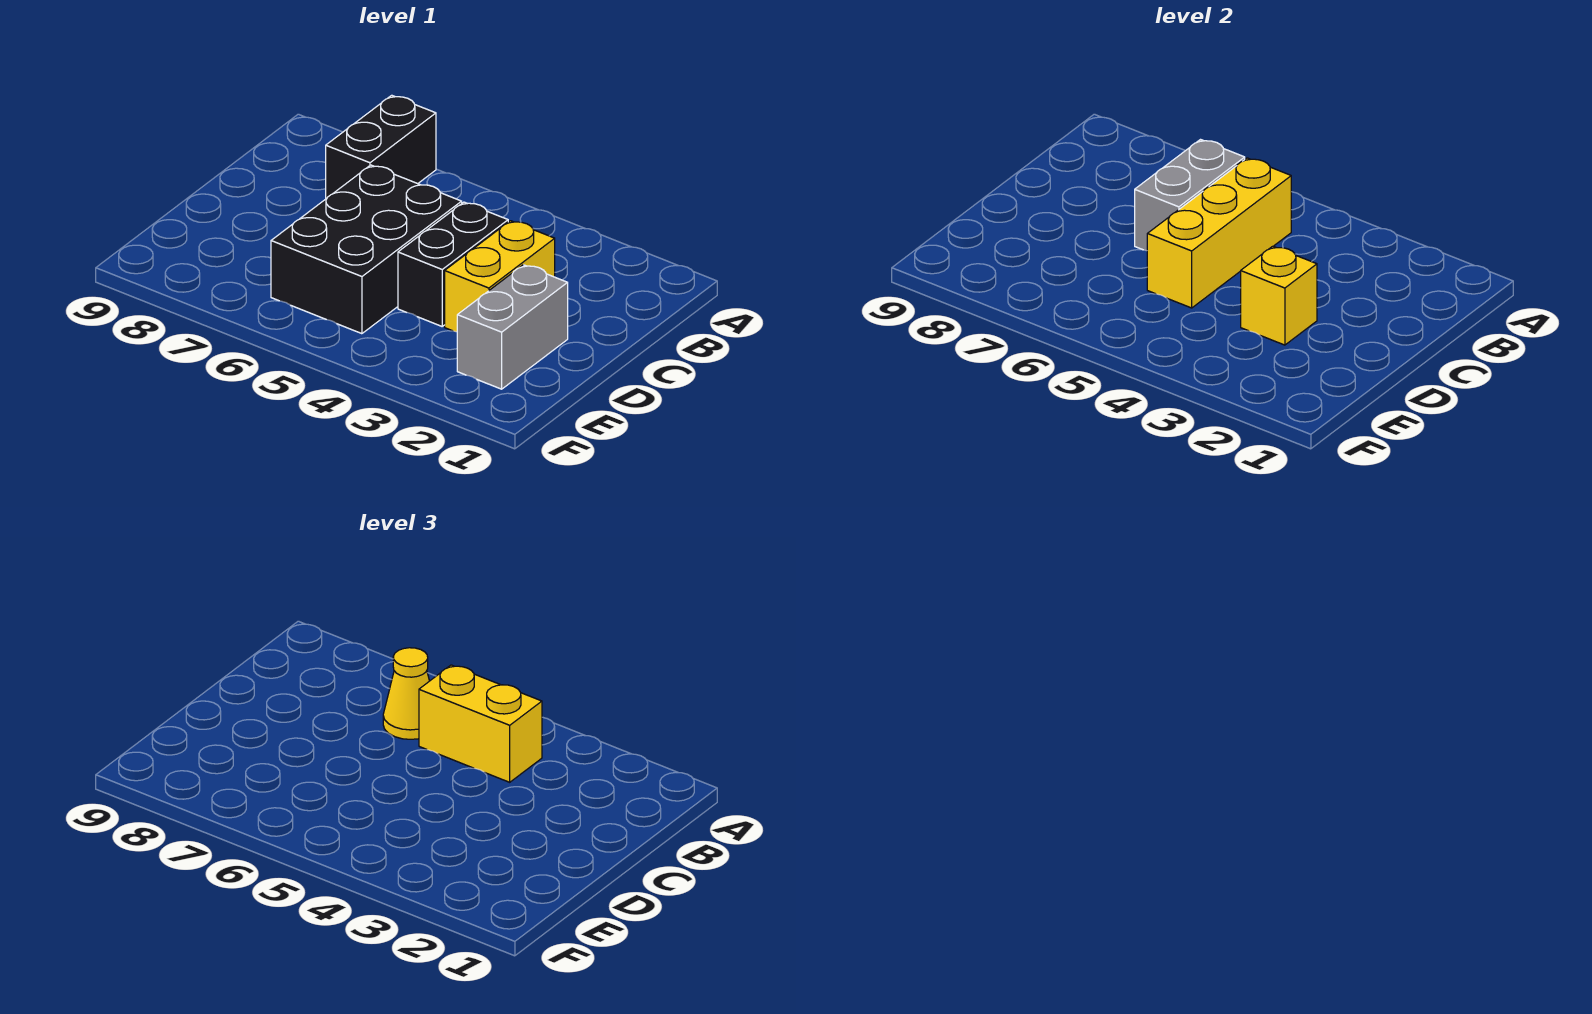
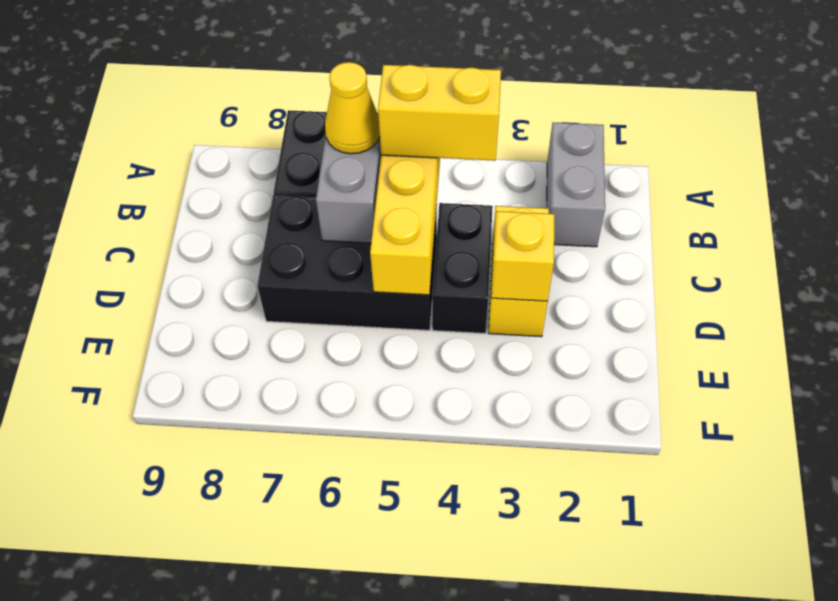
black brick C5:E6 level 1 -> black brick C5:D7 level 1
grey brick D2:E2 level 1 -> grey brick A2:B2 level 1

